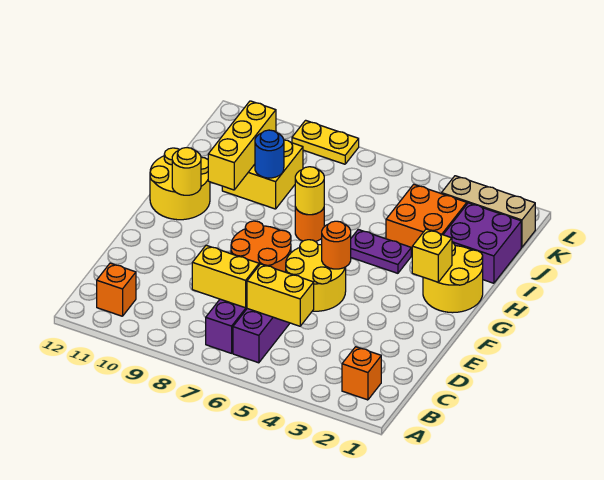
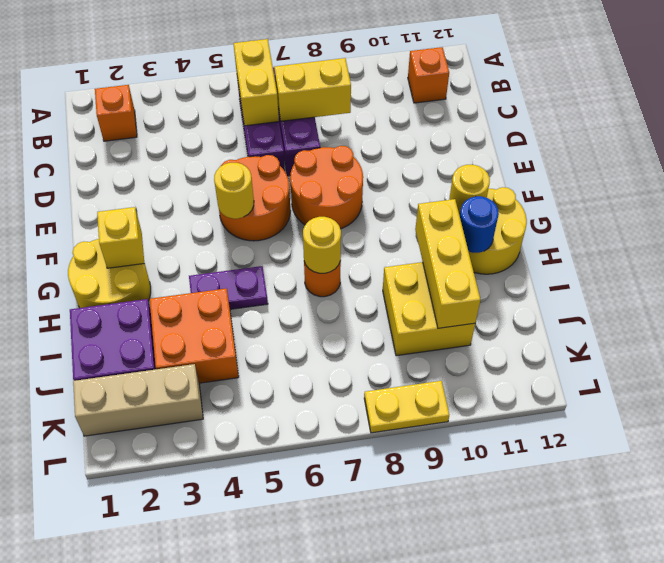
yellow brick C5:C6 level 2 -> yellow brick B6:C6 level 2
yellow round brick E5:F6 level 1 -> orange round brick E5:F6 level 1
orange round brick F5 level 2 -> yellow round brick F5 level 2
blue round brick I9 level 2 -> blue round brick H11 level 2

